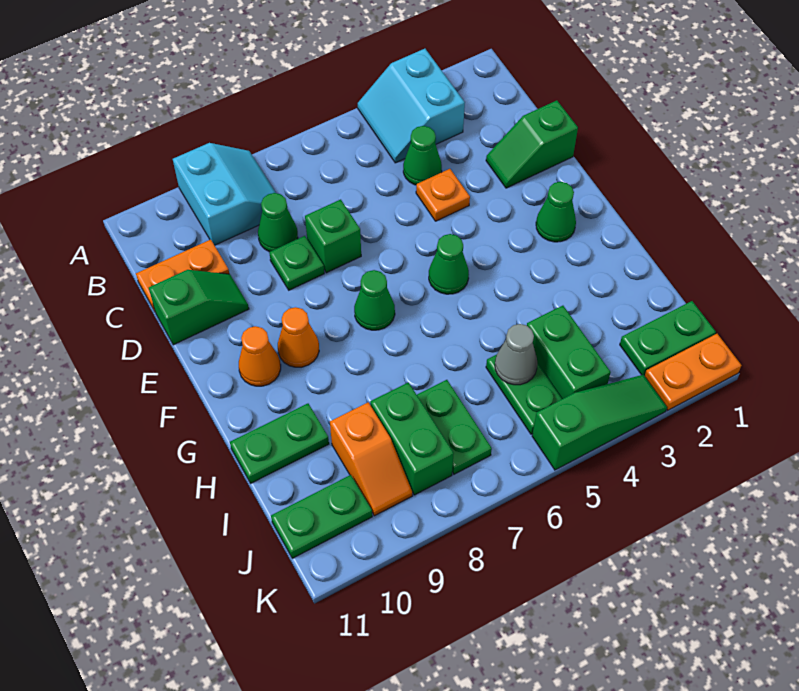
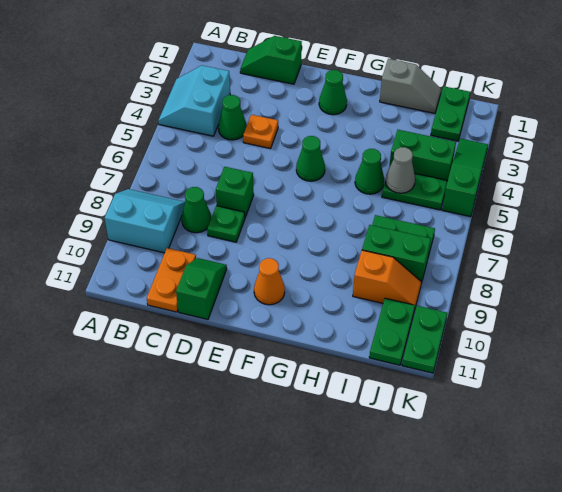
cyan slope A3:B4 level 1 top 3 -> cyan slope A3:B4 level 1 top B
green slope D1:D2 level 1 top 1 -> green slope C1:D1 level 1 top D
green cone F7 level 1 -> green cone H5 level 1
orange cone F9 level 1 -> none
none -> grey slope H1:I1 level 1 top H
green plate H10:H11 level 1 -> green plate K10:K11 level 1
orange plate K1:K2 level 1 -> none

